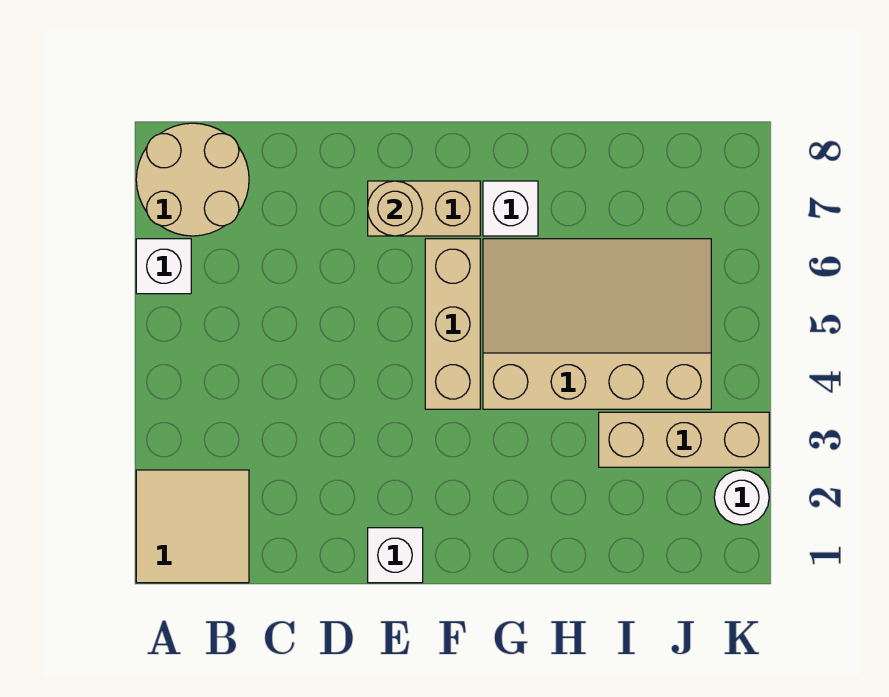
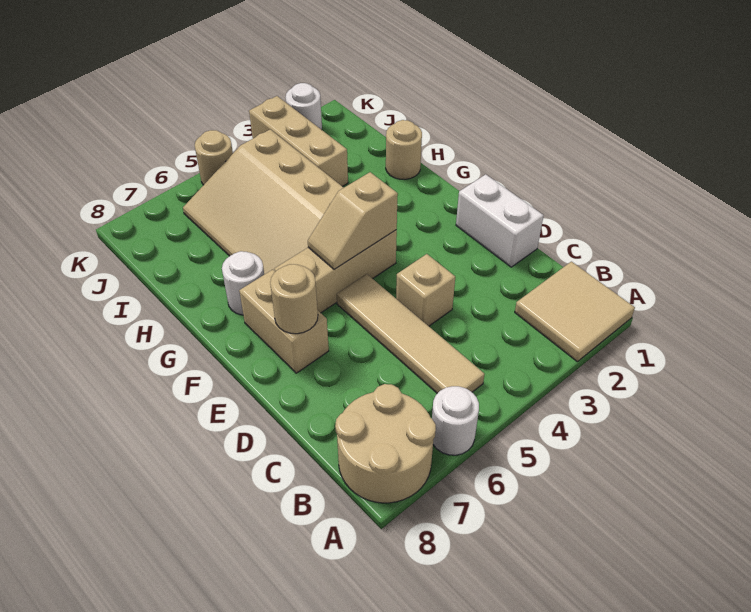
white brick A6 level 1 -> white round brick A6 level 1
none -> tan tile B5:E5 level 1
none -> tan brick D4 level 1
white brick E1 level 1 -> white brick D1:E1 level 1
none -> tan slope F4:F5 level 2 top 4
white brick G7 level 1 -> white round brick G7 level 1
none -> tan round brick H1 level 1
none -> tan round brick K5 level 1

